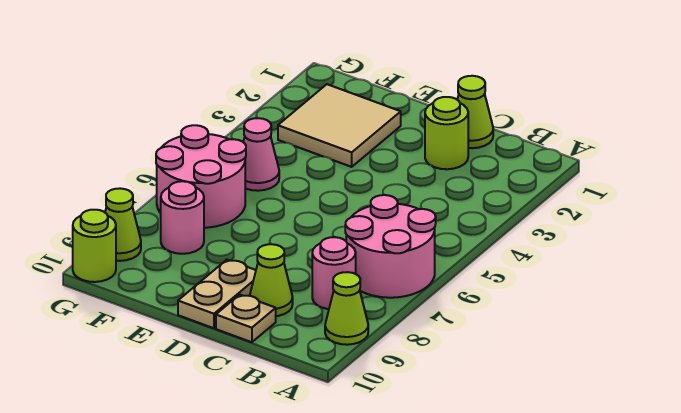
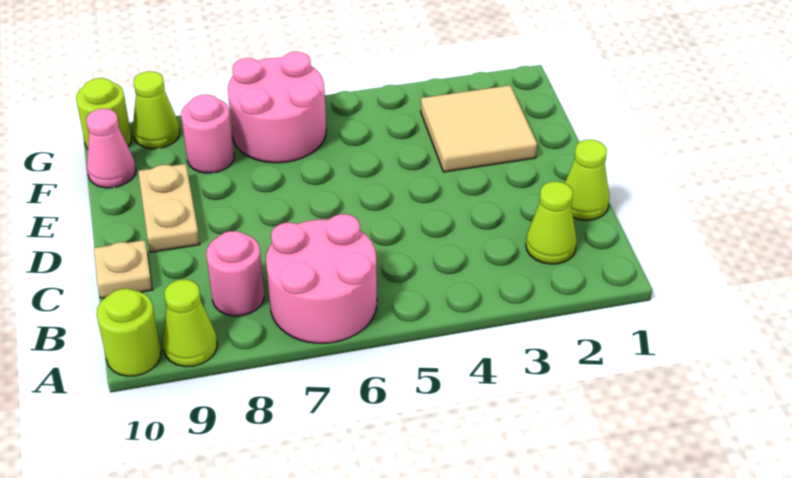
lime round brick C2 level 1 -> lime round brick A10 level 1
lime cone C9 level 1 -> lime cone B2 level 1
tan plate D9:D10 level 1 -> tan plate D9:E9 level 1
pink cone F5 level 1 -> pink cone F10 level 1

